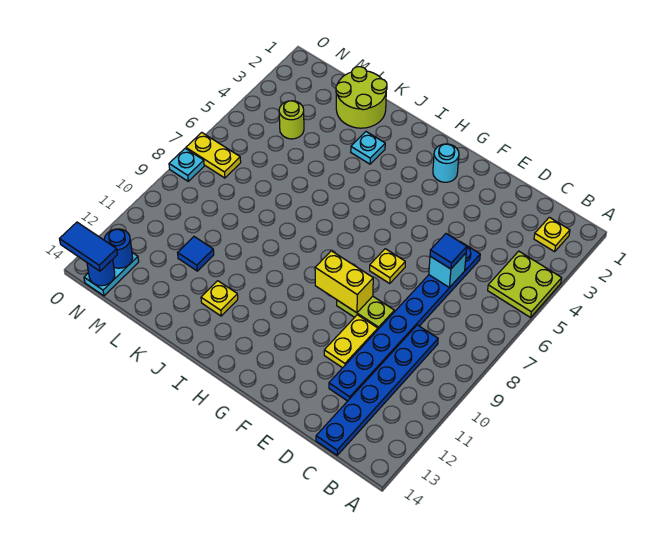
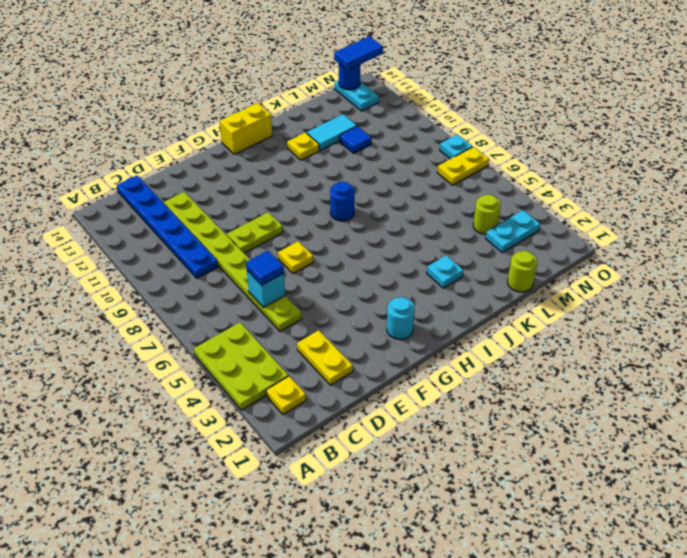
lime plate A4:B5 level 1 -> lime plate A3:B5 level 1
blue plate D5:D12 level 1 -> lime plate D5:D12 level 1
yellow plate E10:E11 level 1 -> yellow plate D2:D3 level 1
yellow brick F9:G9 level 2 -> yellow brick H14:I14 level 1
lime round brick K1:L2 level 1 -> lime round brick L1 level 1
none -> cyan tile K12:L12 level 1
none -> cyan plate M3:N3 level 1
blue round brick N13 level 2 -> blue round brick I8 level 1

